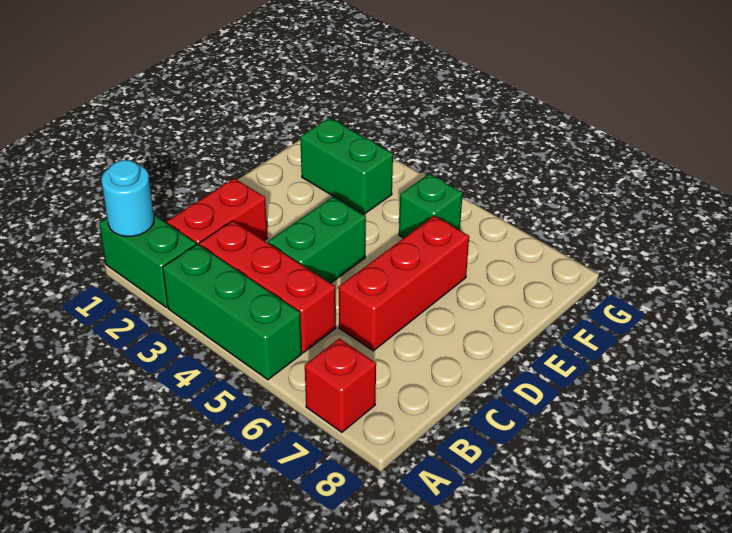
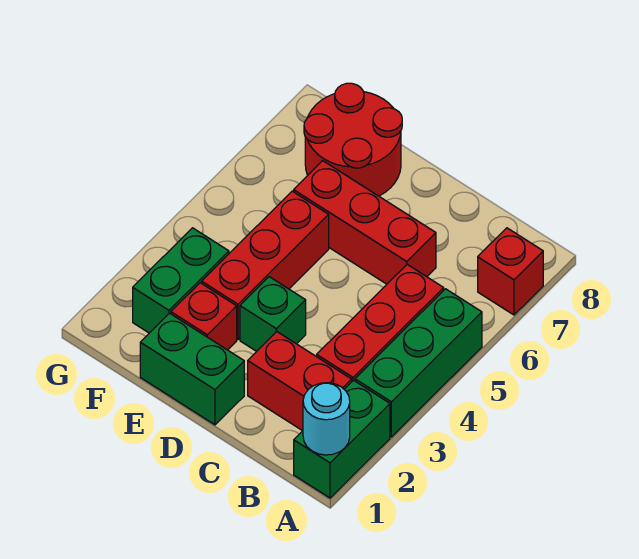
green brick C4:D4 level 1 -> green brick D1:E1 level 1
none -> red brick E2 level 1
none -> red brick E3:E5 level 1
none -> red round brick E7:F8 level 1
green brick F5 level 1 -> green brick D3 level 1

